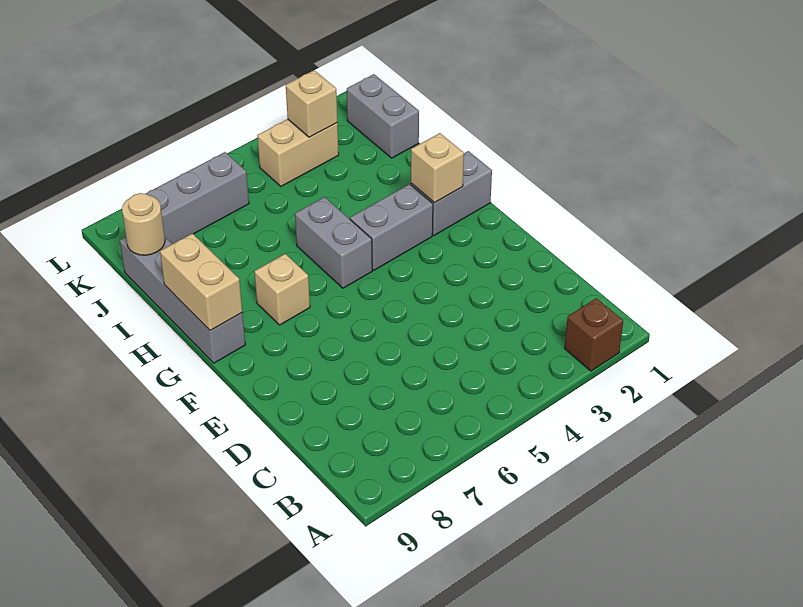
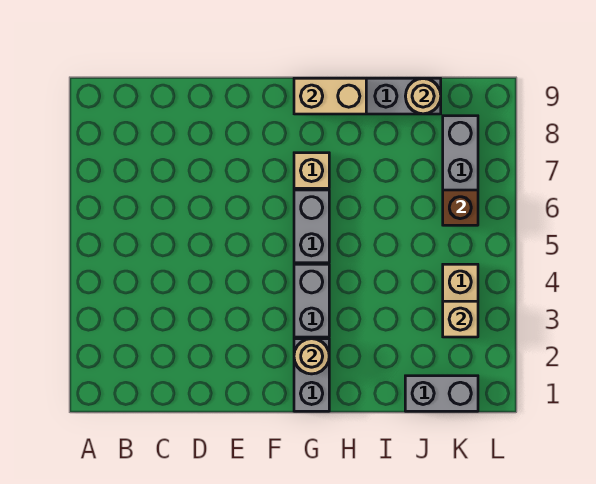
brown brick A2 level 1 -> brown brick K6 level 2
tan brick G2 level 2 -> tan round brick G2 level 2
grey brick G5:H5 level 1 -> grey brick G5:G6 level 1

